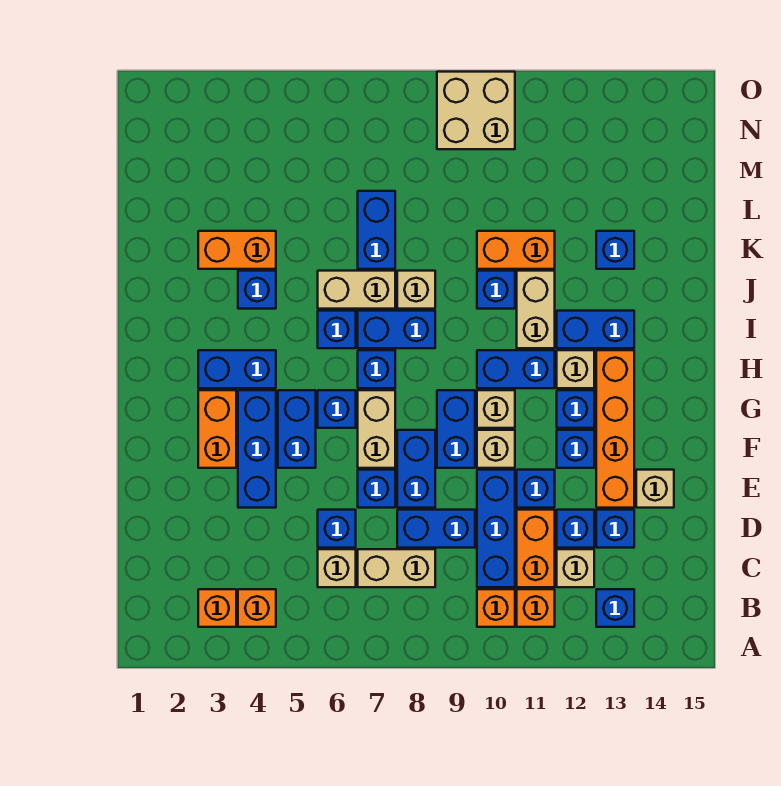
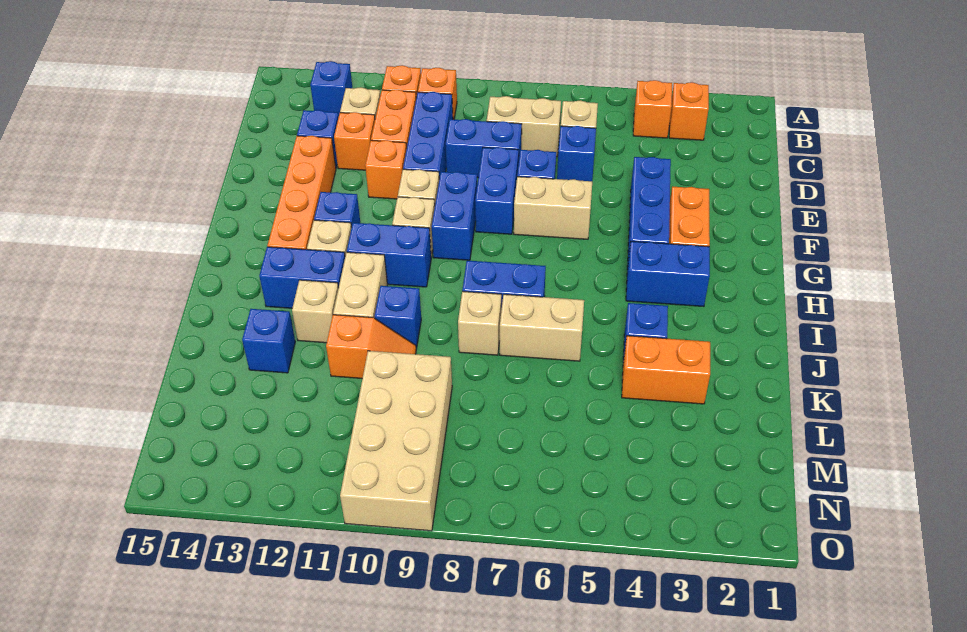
blue brick D12 level 1 -> orange brick D12 level 1
blue brick E11 level 1 -> orange brick E11 level 1
tan brick E14 level 1 -> tan brick J12 level 1
blue brick F5:G5 level 1 -> none
tan brick F7:G7 level 1 -> tan brick F6:F7 level 1
blue brick F12 level 1 -> none
blue brick G6 level 1 -> none
blue brick H7 level 1 -> none
blue brick I6 level 1 -> none
blue brick K7:L7 level 1 -> none
orange brick K10:K11 level 1 -> orange slope K10:K11 level 1 top 11
tan brick N9:O10 level 1 -> tan brick L9:O10 level 1

